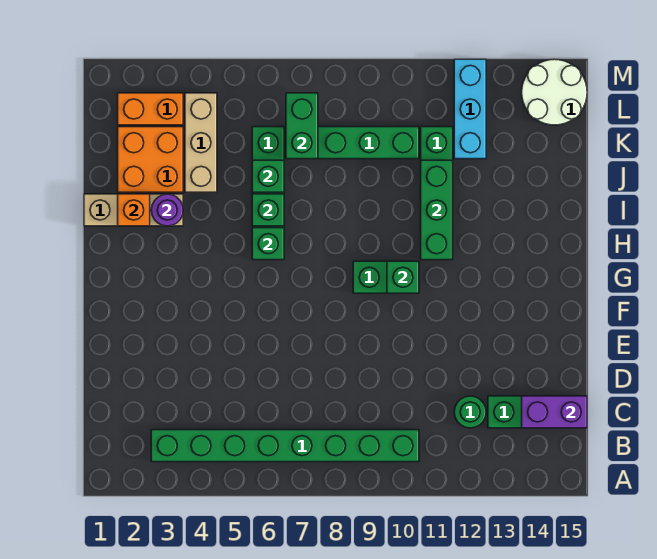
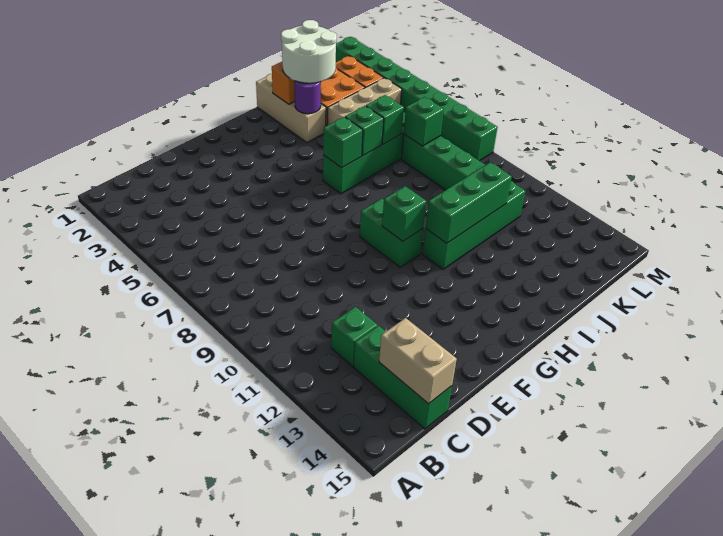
green brick B3:B10 level 1 -> green brick M1:M8 level 1
green round brick C12 level 1 -> green brick C12 level 1
purple brick C14:C15 level 2 -> tan brick C14:C15 level 2
green brick K7:L7 level 2 -> green brick K7 level 2
cyan brick K12:M12 level 1 -> none
white round brick L14:M15 level 1 -> white round brick I2:J3 level 3

